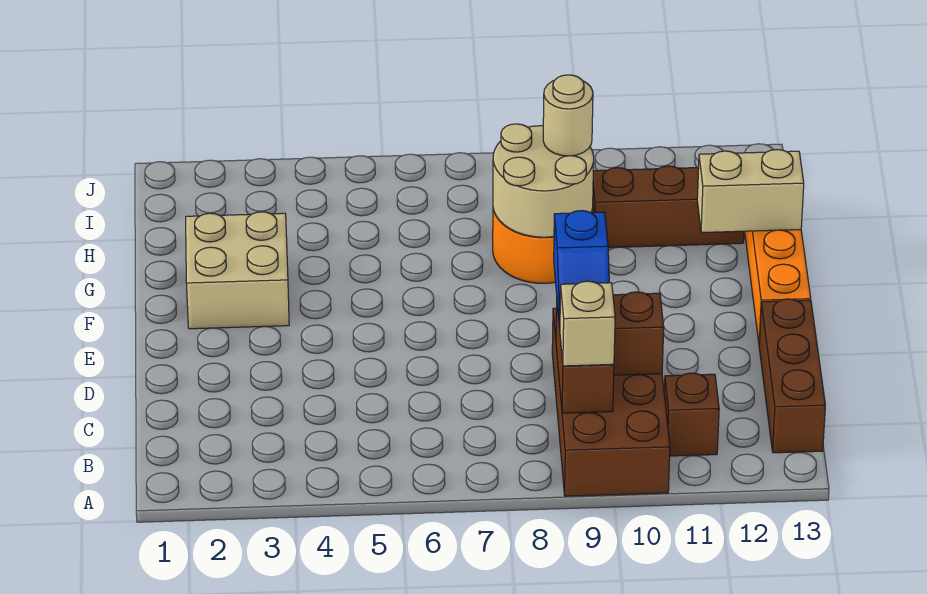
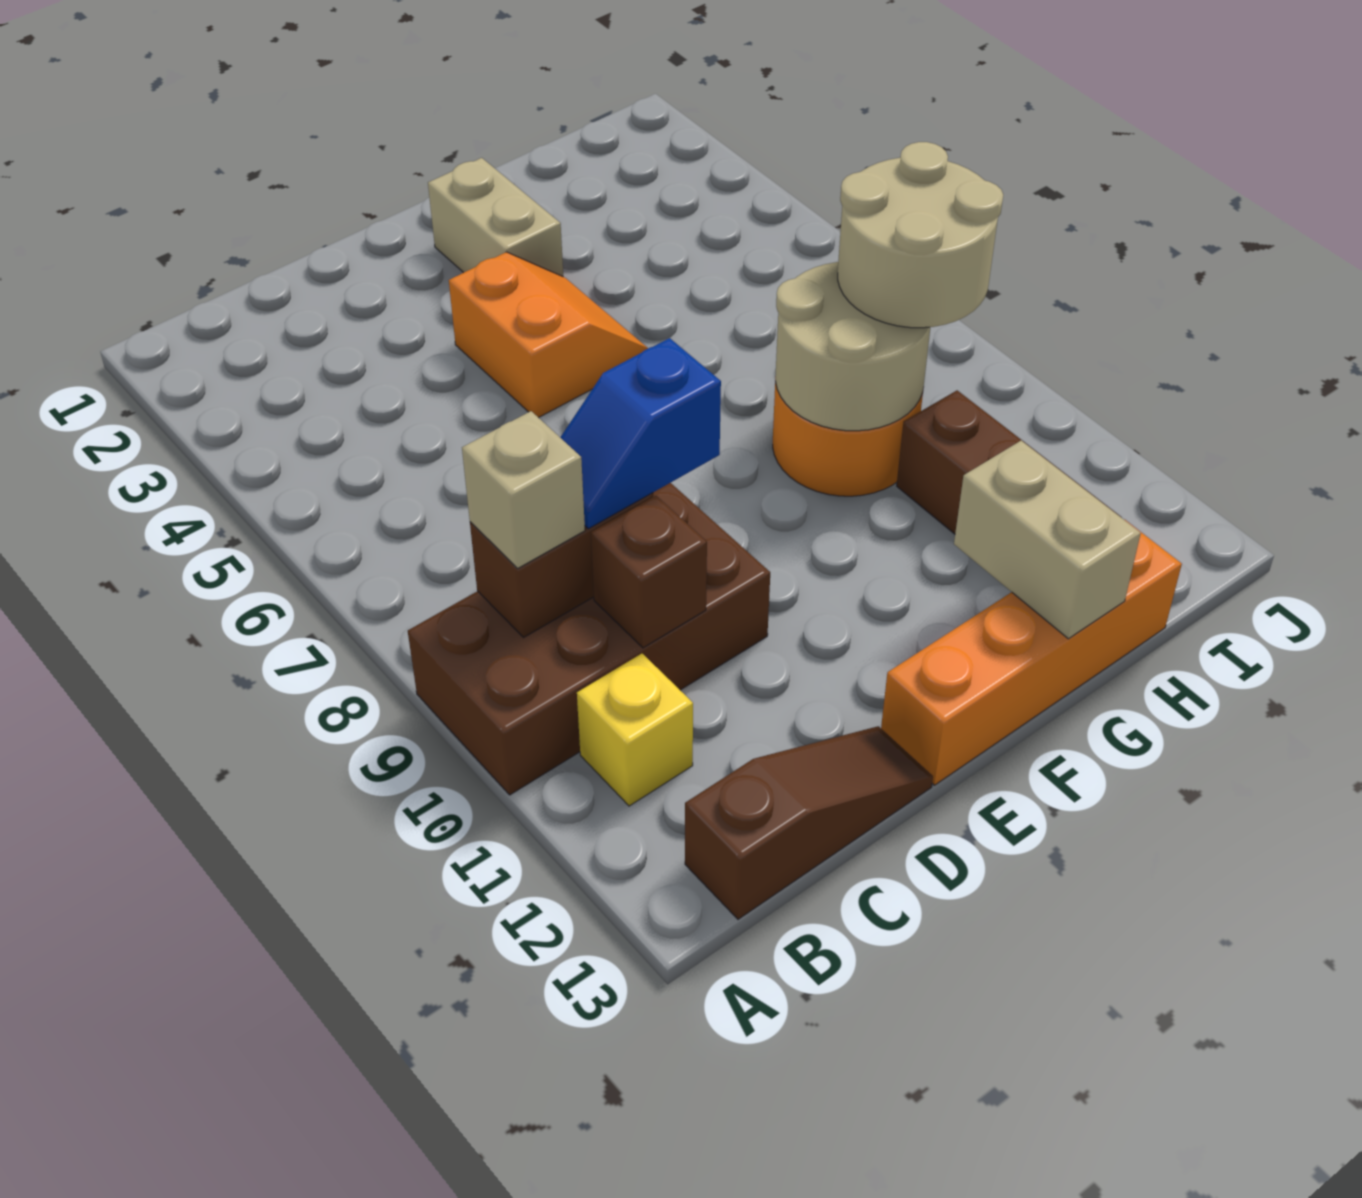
brown brick B11 level 1 -> yellow brick B11 level 1
brown brick B13:D13 level 1 -> brown slope B13:D13 level 1 top B
none -> orange slope E4:F5 level 1 top E
tan brick F2:G3 level 1 -> tan brick F2:F3 level 1
tan round brick H9 level 3 -> tan round brick H8:I9 level 3

